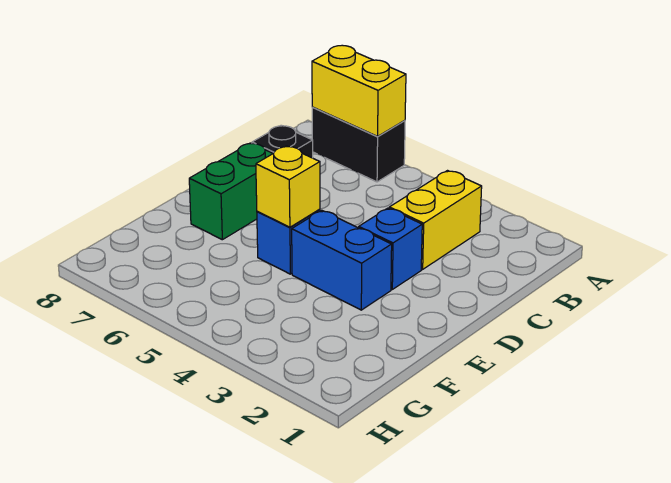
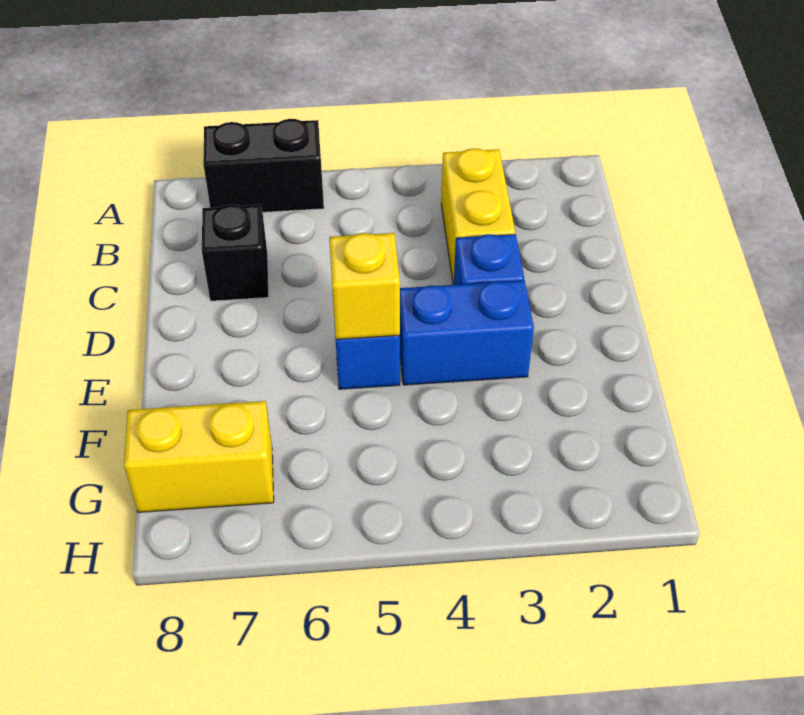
yellow brick A6:A7 level 2 -> yellow brick G7:G8 level 1
green brick D7:E7 level 1 -> none

